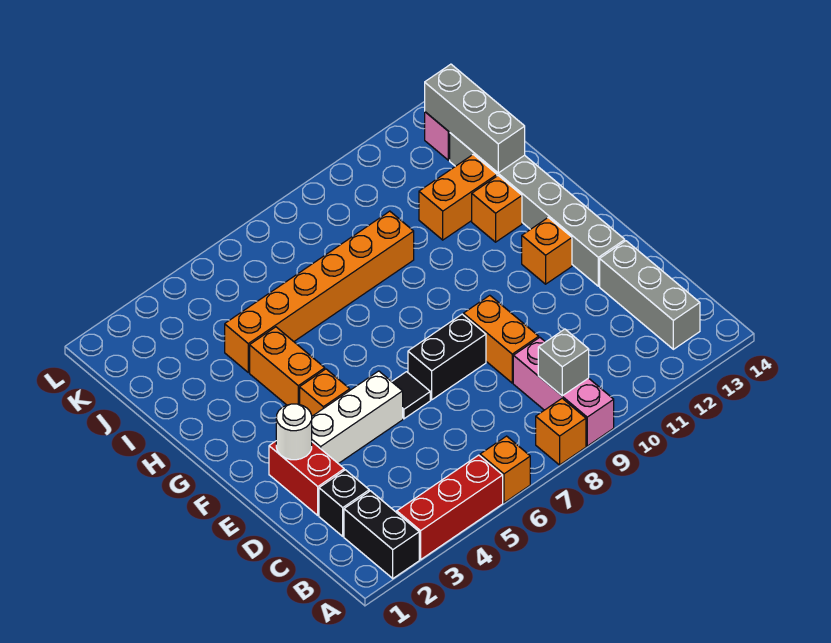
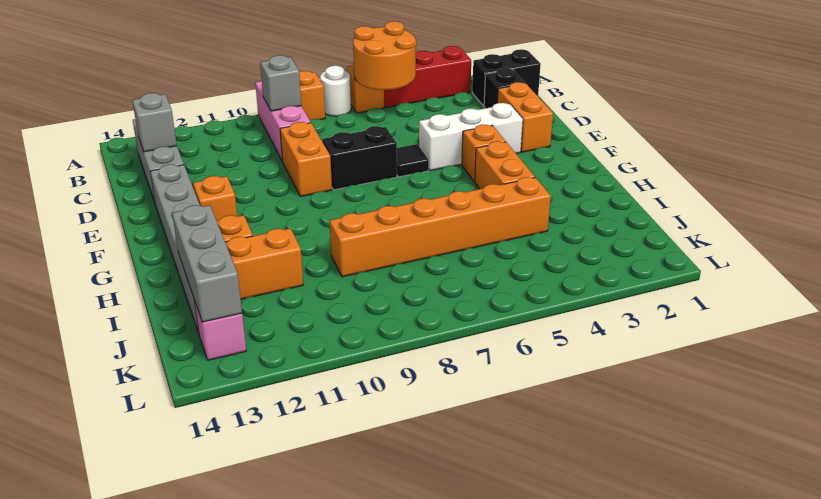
black brick A2:B2 level 1 -> black brick B1:B2 level 1
none -> orange round brick A5:B6 level 2
none -> grey brick C13 level 2
red brick D2:E2 level 1 -> orange brick D2:E2 level 1
white round brick E2 level 2 -> white round brick A7 level 1

